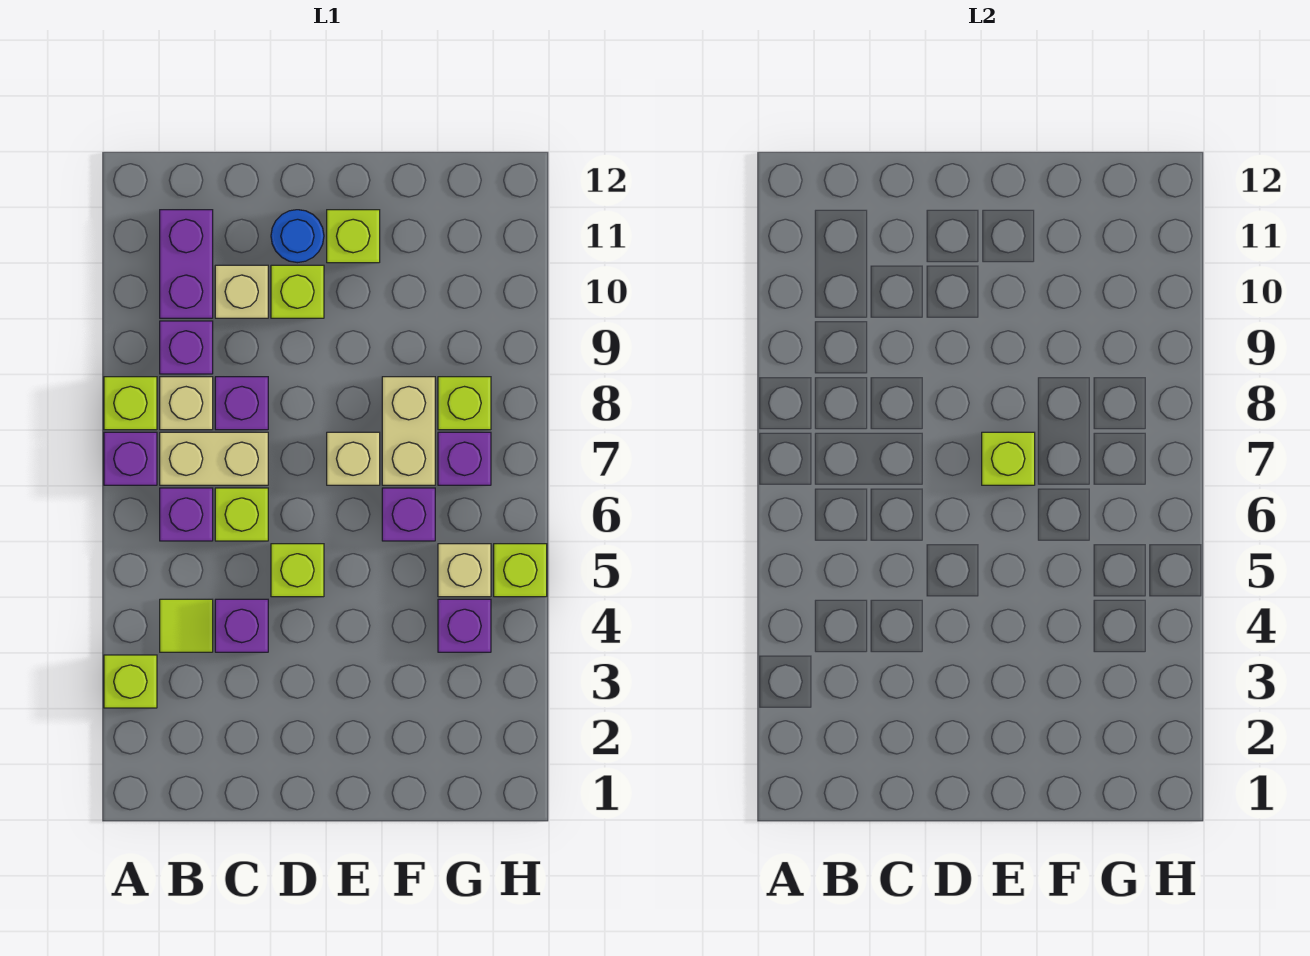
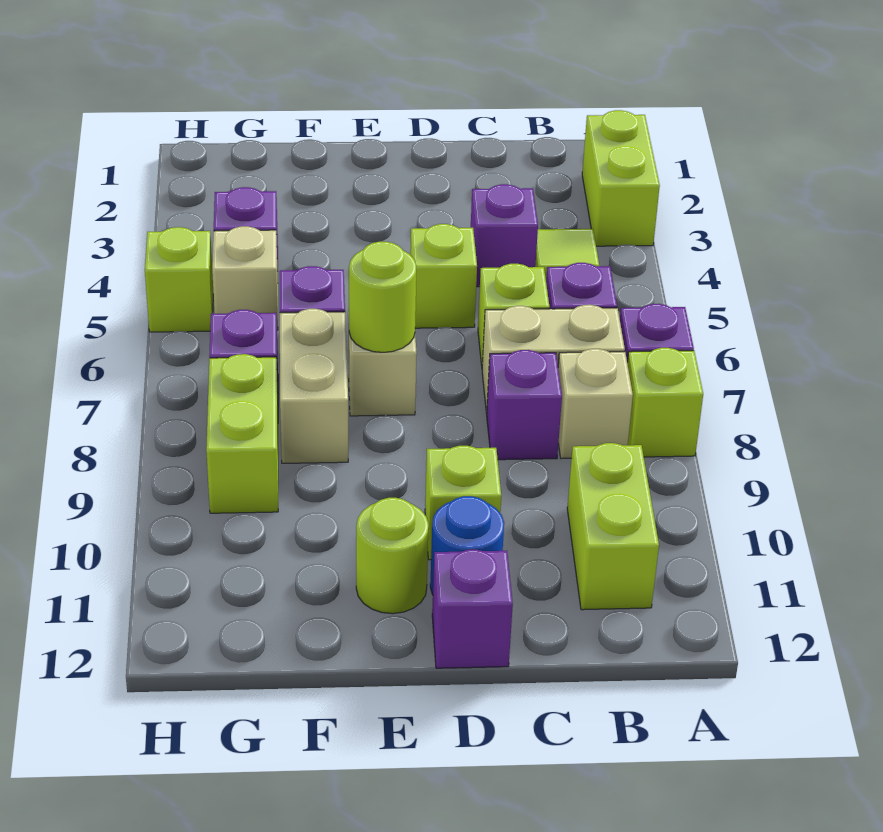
lime brick A3 level 1 -> lime brick A2:A3 level 1
purple brick B9 level 1 -> purple brick D12 level 1
purple brick B10:B11 level 1 -> lime brick B10:B11 level 1
tan brick C10 level 1 -> none
lime brick E7 level 2 -> lime round brick E7 level 2
lime brick E11 level 1 -> lime round brick E11 level 1
lime brick G8 level 1 -> lime brick G8:G9 level 1

